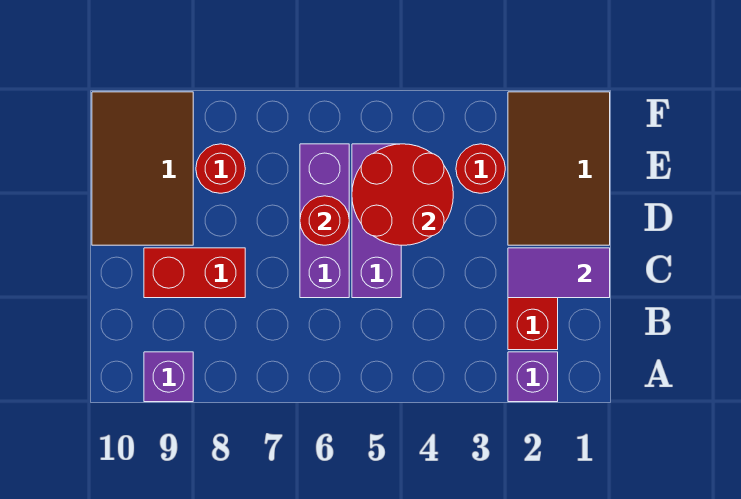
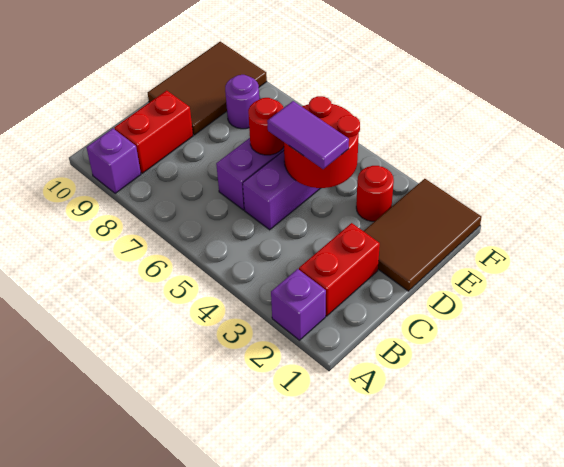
purple tile C1:C2 level 2 -> purple tile D4:D5 level 3
red brick C8:C9 level 1 -> red brick B9:C9 level 1
red round brick E8 level 1 -> purple round brick E8 level 1

